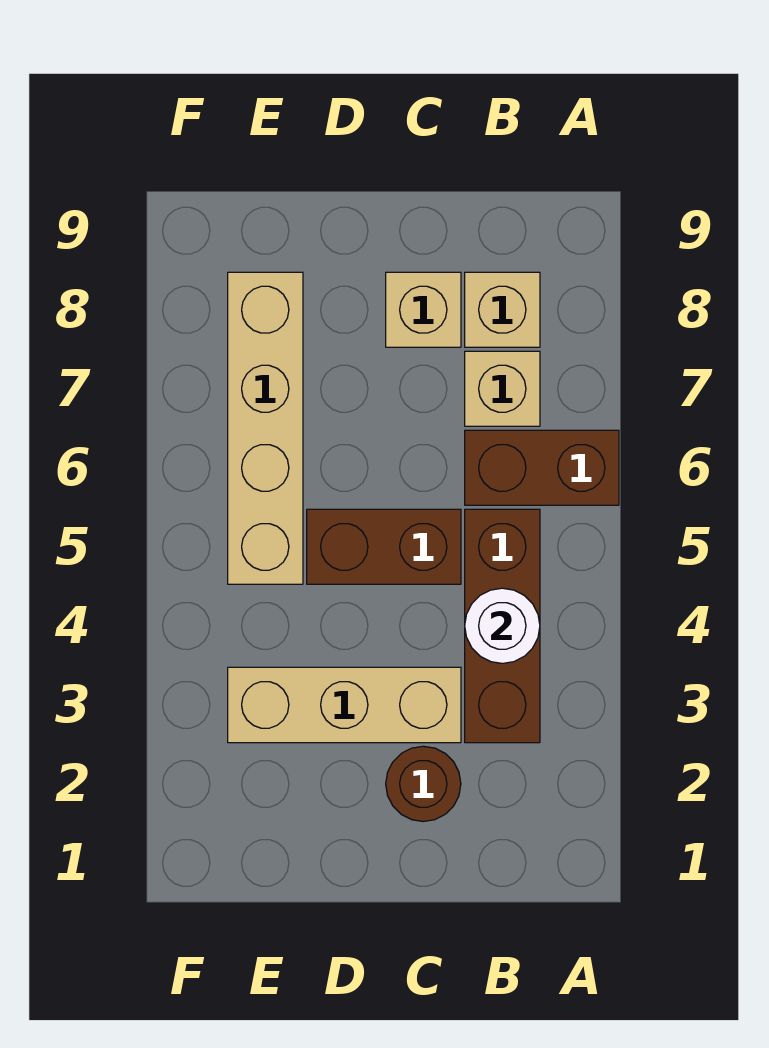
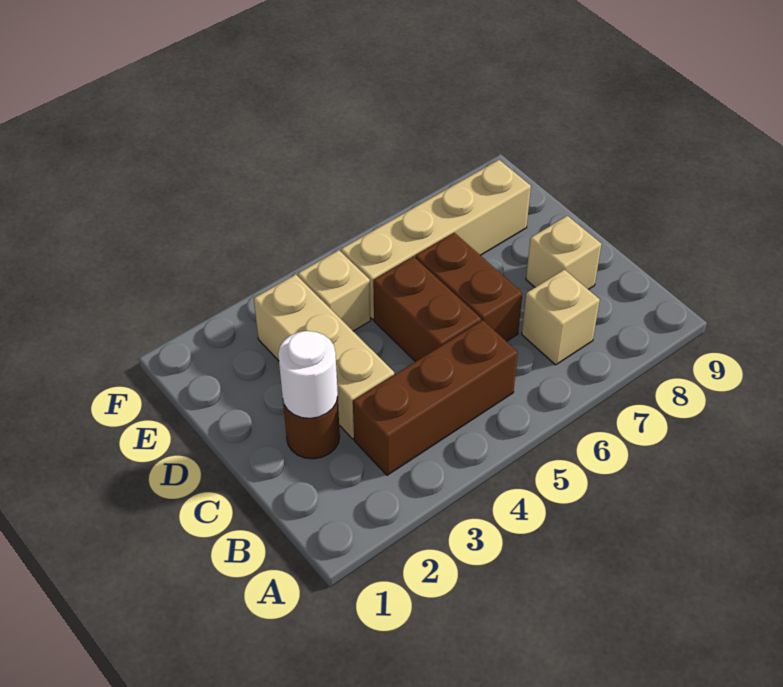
brown brick A6:B6 level 1 -> brown brick C6:D6 level 1
white round brick B4 level 2 -> white round brick C2 level 2
tan brick B8 level 1 -> tan brick E4 level 1

